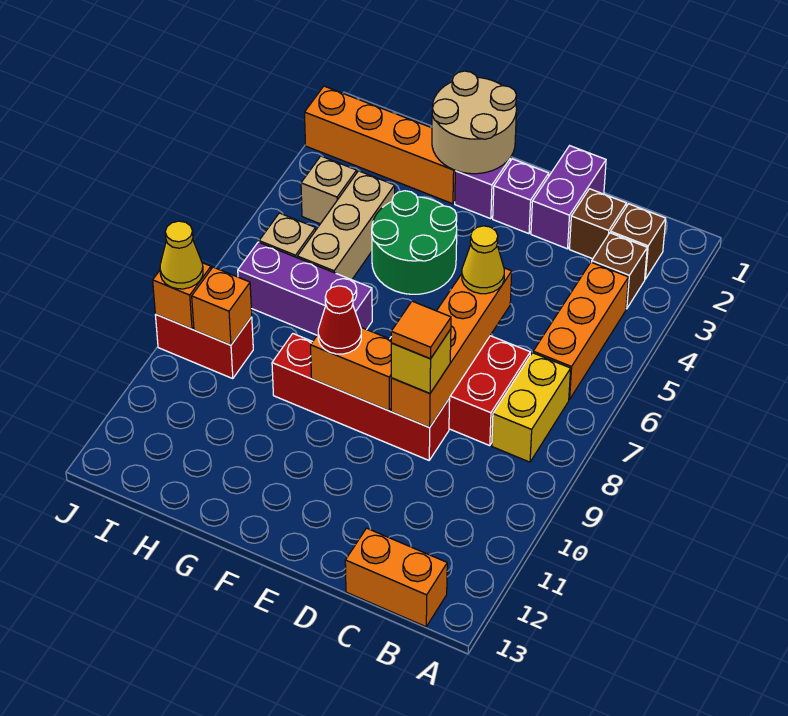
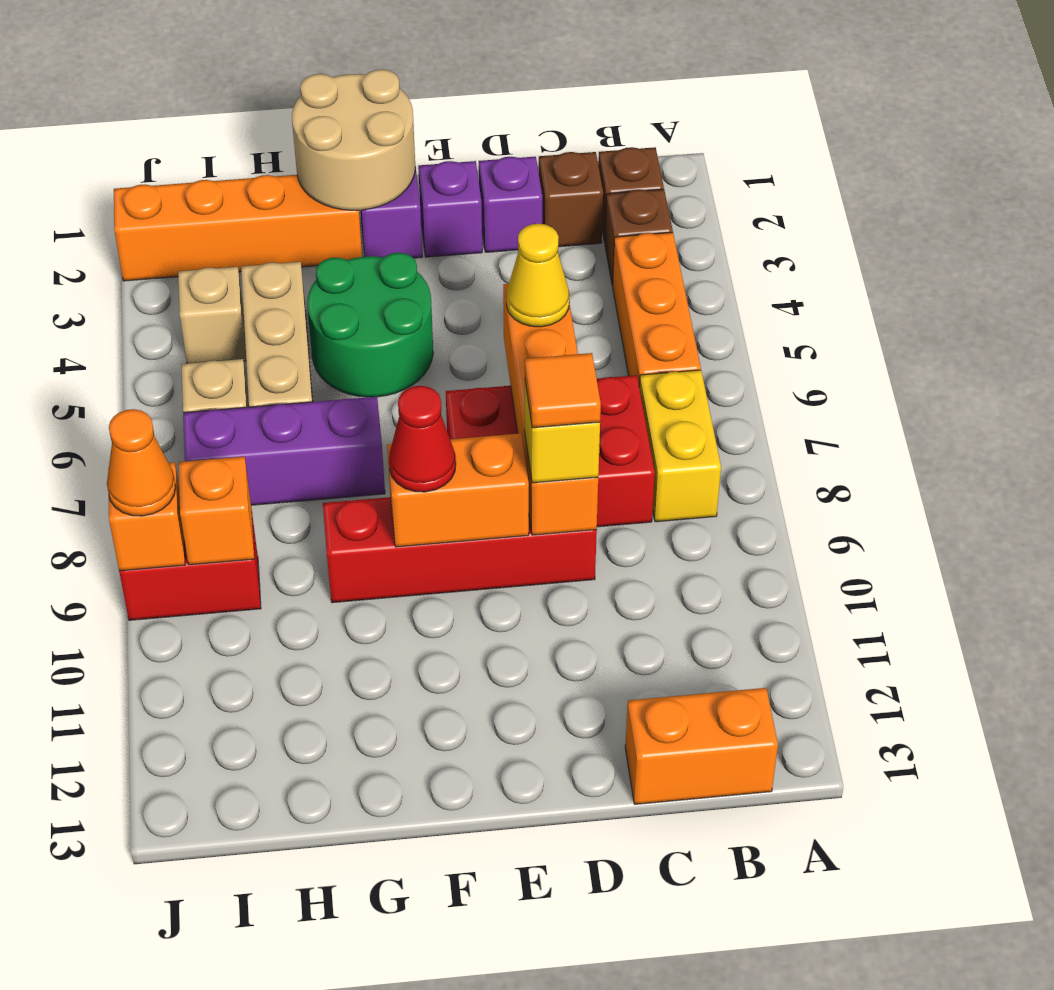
purple brick D1:D2 level 1 -> purple brick D2 level 1
yellow cone J9 level 3 -> orange cone J9 level 3

